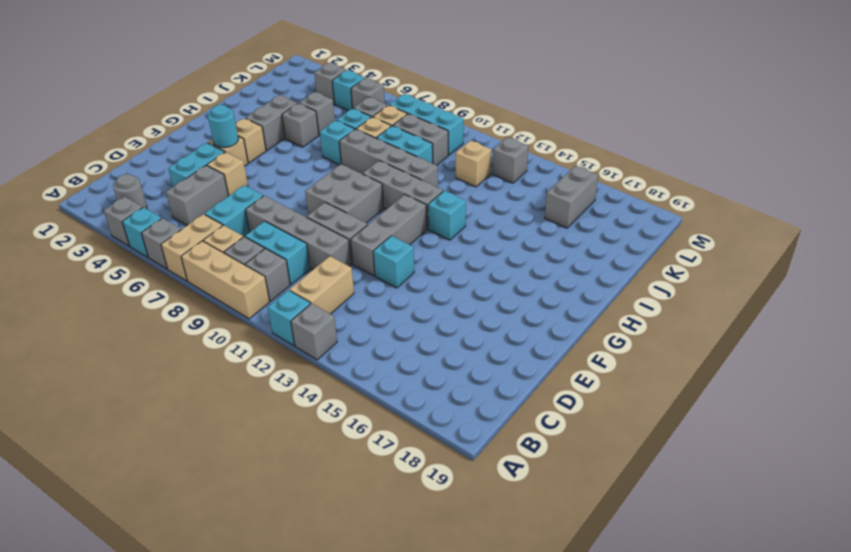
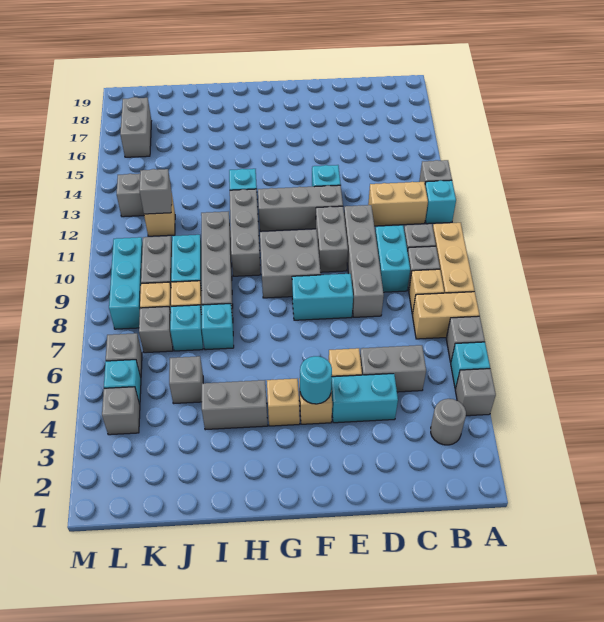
cyan brick C7:D7 level 1 -> cyan brick E8:F8 level 1
grey brick I5 level 1 -> grey brick K12 level 2
grey brick K16:L16 level 1 -> grey brick L16:L17 level 1

